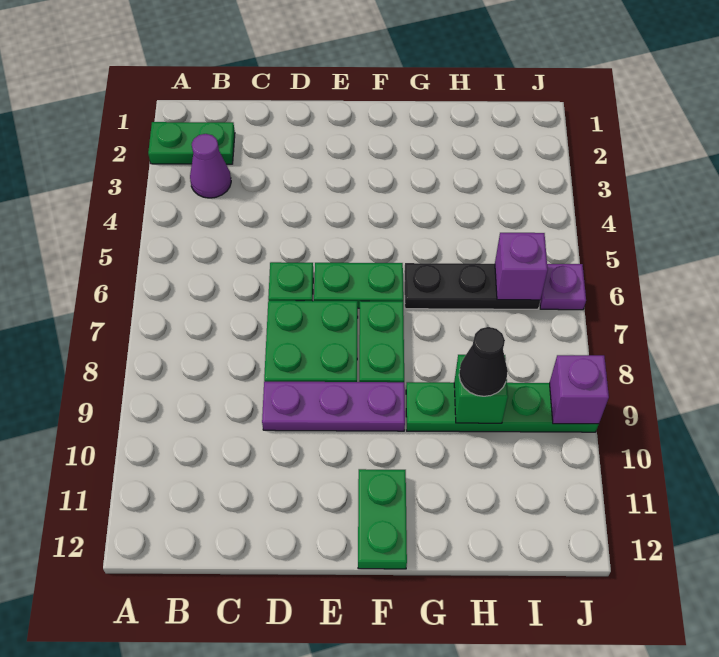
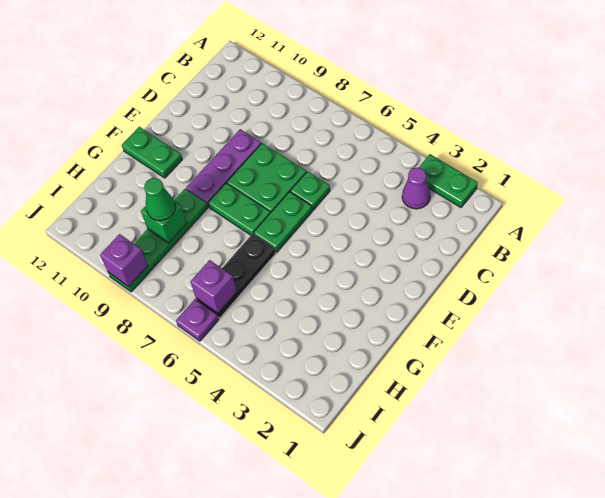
green plate A2:B2 level 1 -> green plate A2:A3 level 1
black cone H9 level 3 -> green cone H9 level 3

